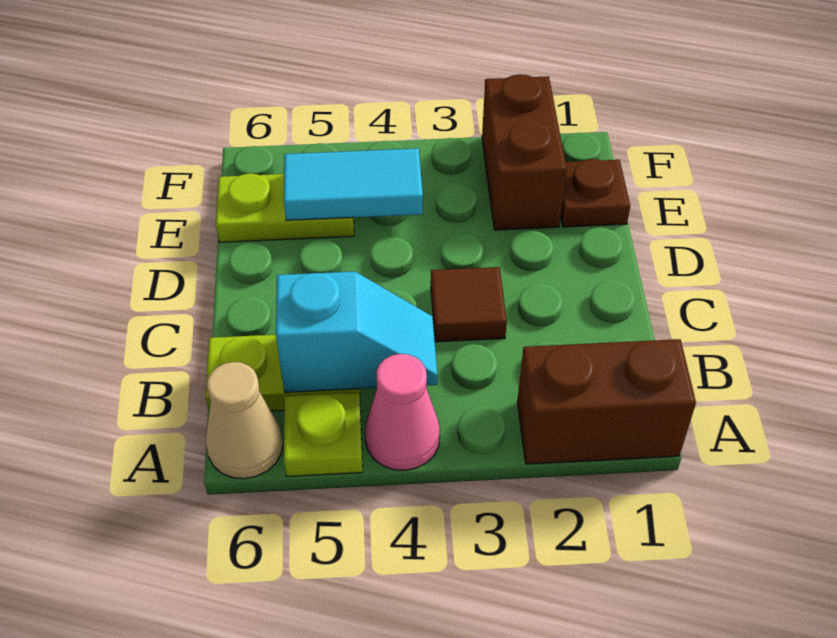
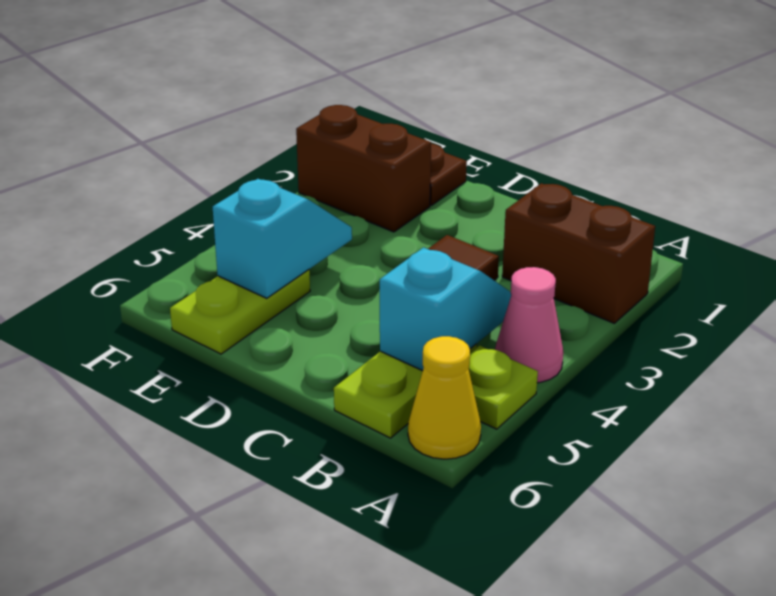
brown brick A1:A2 level 1 -> brown brick A2:B2 level 1
tan cone A6 level 1 -> yellow cone A6 level 1
cyan tile E4:E5 level 2 -> cyan slope E4:E5 level 2 top 5

